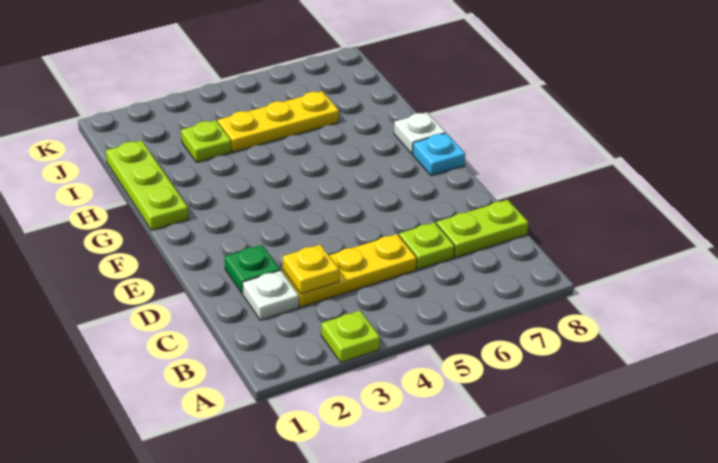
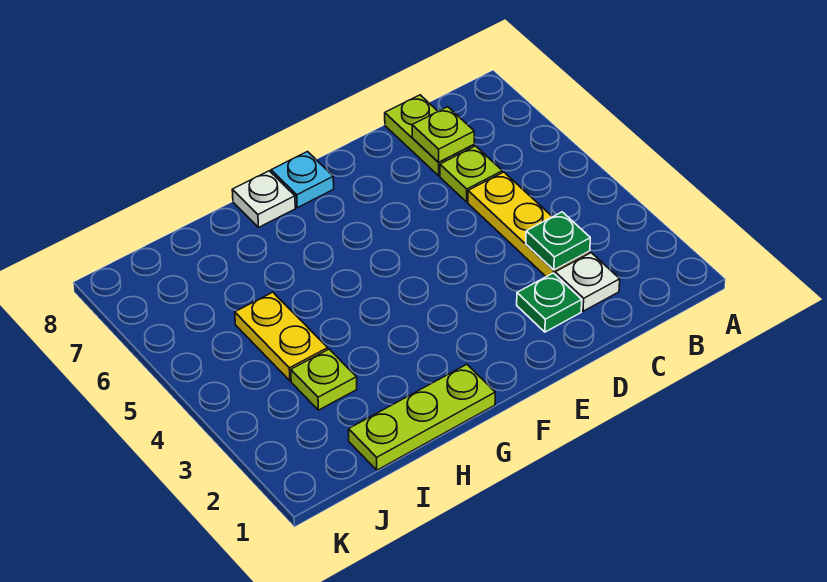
lime plate A3 level 1 -> lime plate C7 level 2
yellow plate C3 level 2 -> green plate C3 level 2
yellow plate I4:I6 level 1 -> yellow plate I4:I5 level 1

